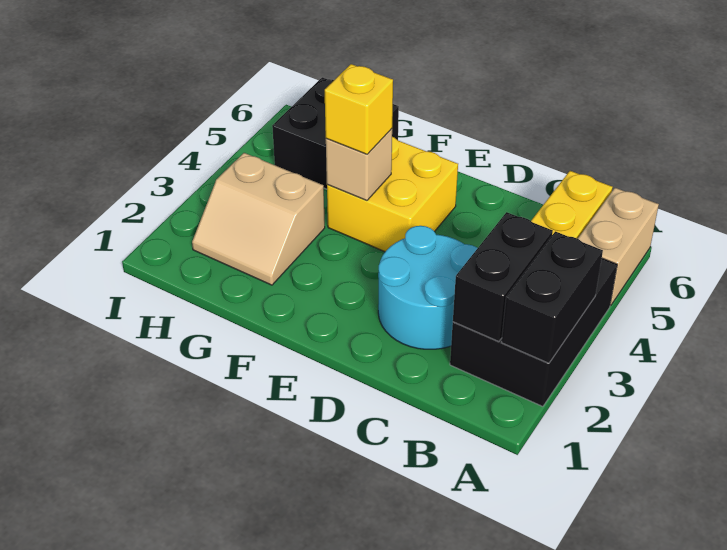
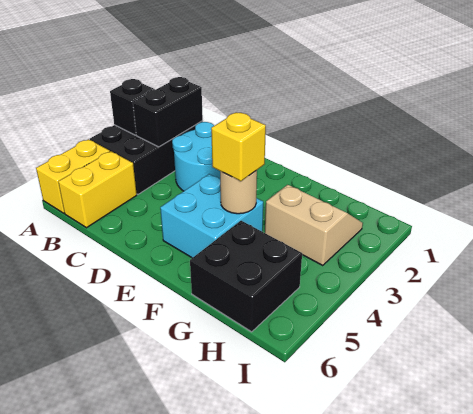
black brick A2:A3 level 2 -> black brick A3 level 2
tan brick A5:A6 level 1 -> yellow brick A5:A6 level 1
yellow brick E4:F5 level 1 -> cyan brick E4:F5 level 1
tan brick F4 level 2 -> tan round brick F4 level 2

